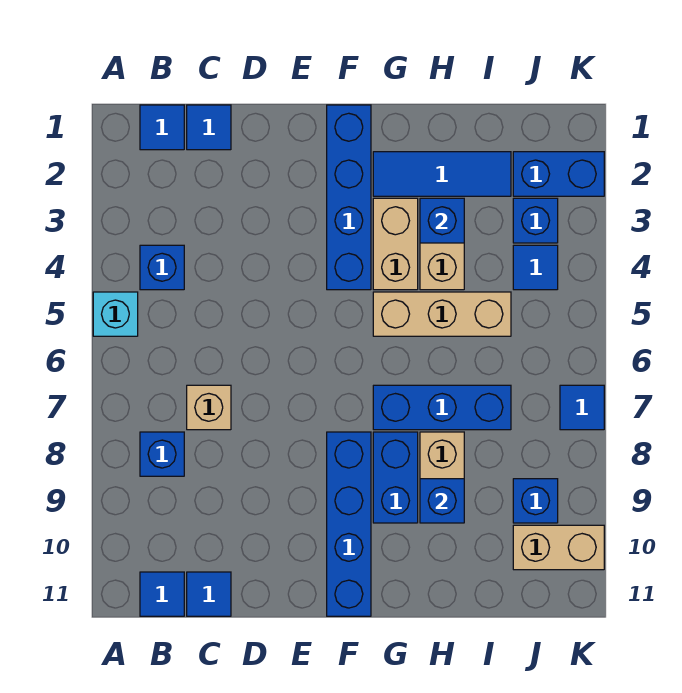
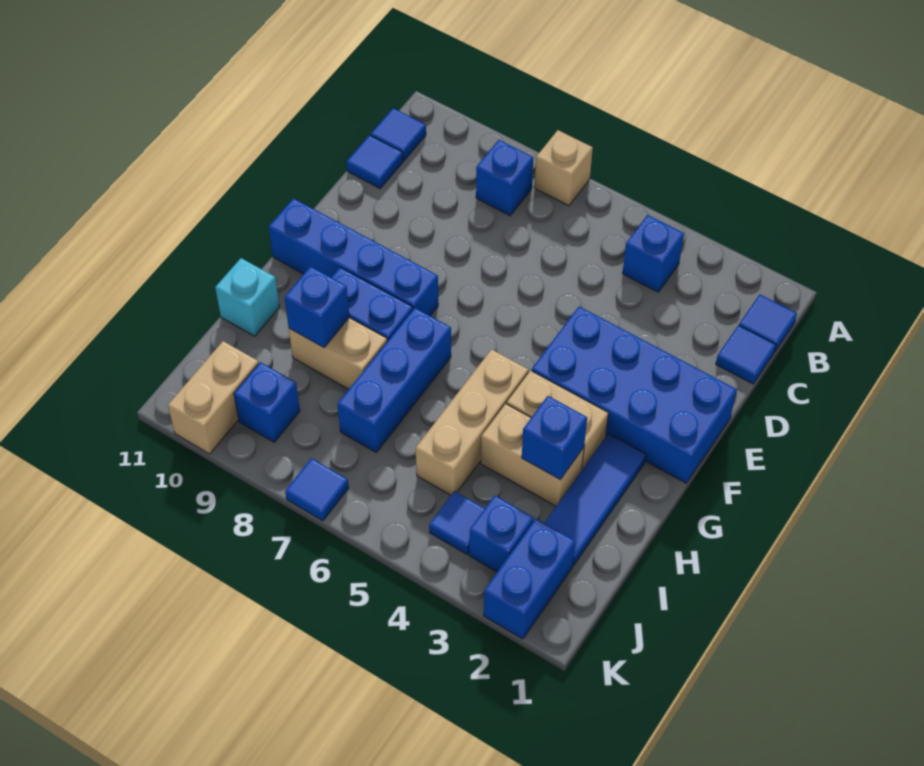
cyan brick A5 level 1 -> cyan brick H11 level 1
tan brick C7 level 1 -> tan brick A7 level 1
blue brick F1:F4 level 1 -> blue brick E1:F4 level 1

